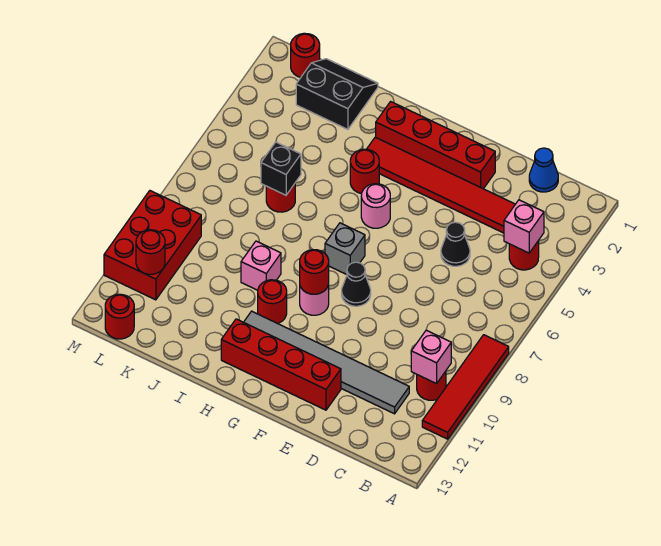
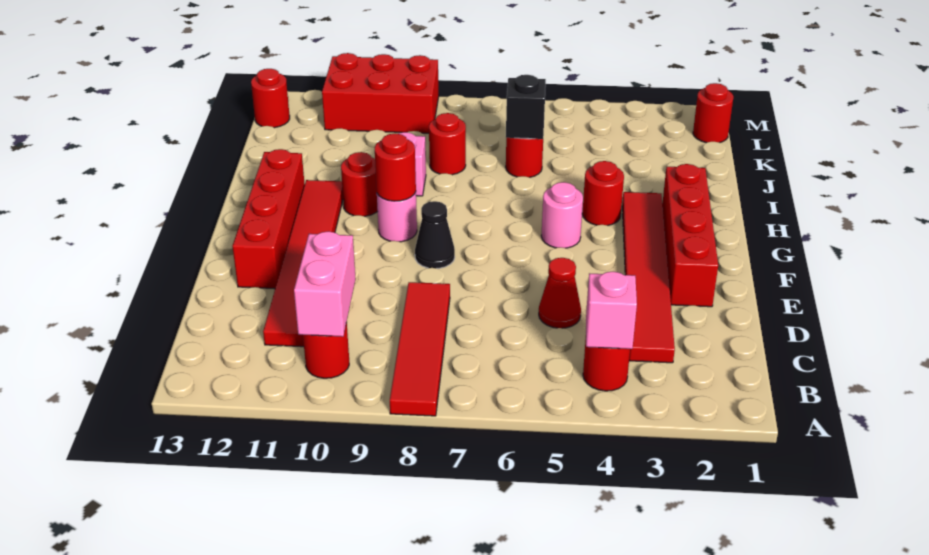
red tile A8:A11 level 1 -> red tile A8:D8 level 1
pink brick B10 level 2 -> pink brick B10:C10 level 2
blue cone C1 level 1 -> none
grey tile C11:H11 level 1 -> red tile C11:H11 level 1
black cone D5 level 1 -> red cone D5 level 1
grey brick G7 level 1 -> none
black slope J1:K2 level 1 top 2 -> none
red round brick L11 level 2 -> red round brick J8 level 1

